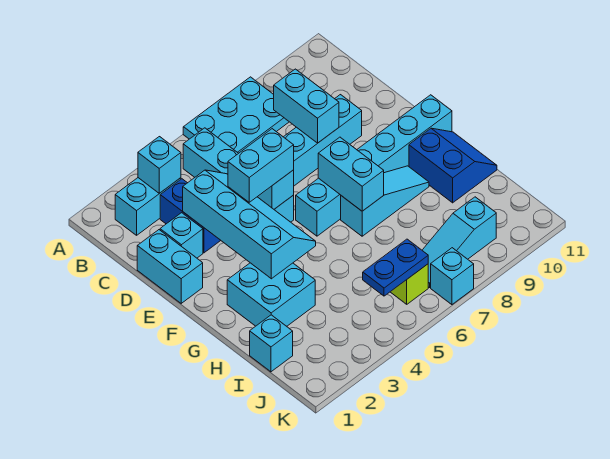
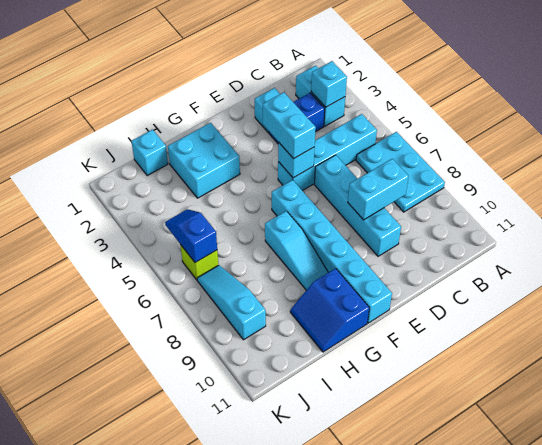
cyan brick D1:E1 level 1 -> none
cyan slope D3:G4 level 2 top 3 -> none
cyan brick F7:G7 level 2 -> none
blue slope G10:H11 level 1 top 10 -> blue slope G10:H11 level 1 top G
blue plate J5:J6 level 2 -> blue slope J5:J6 level 2 top 6
cyan brick K7 level 1 -> none

